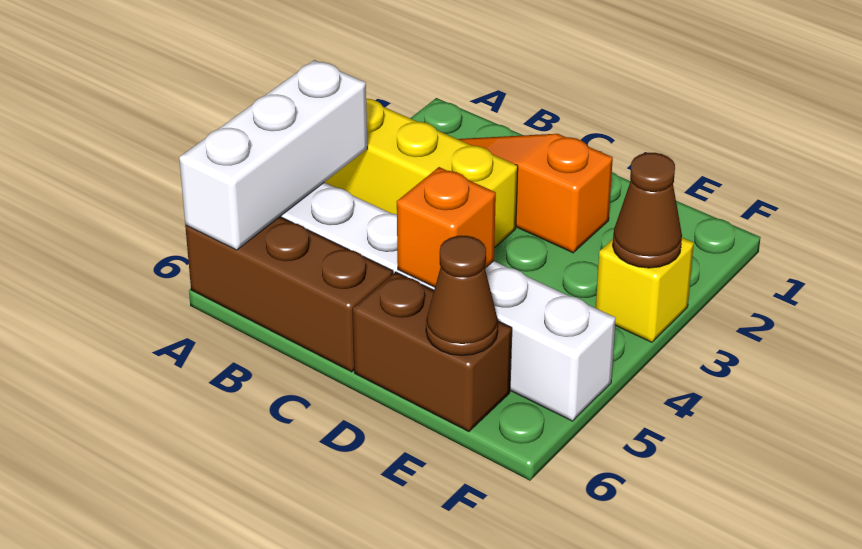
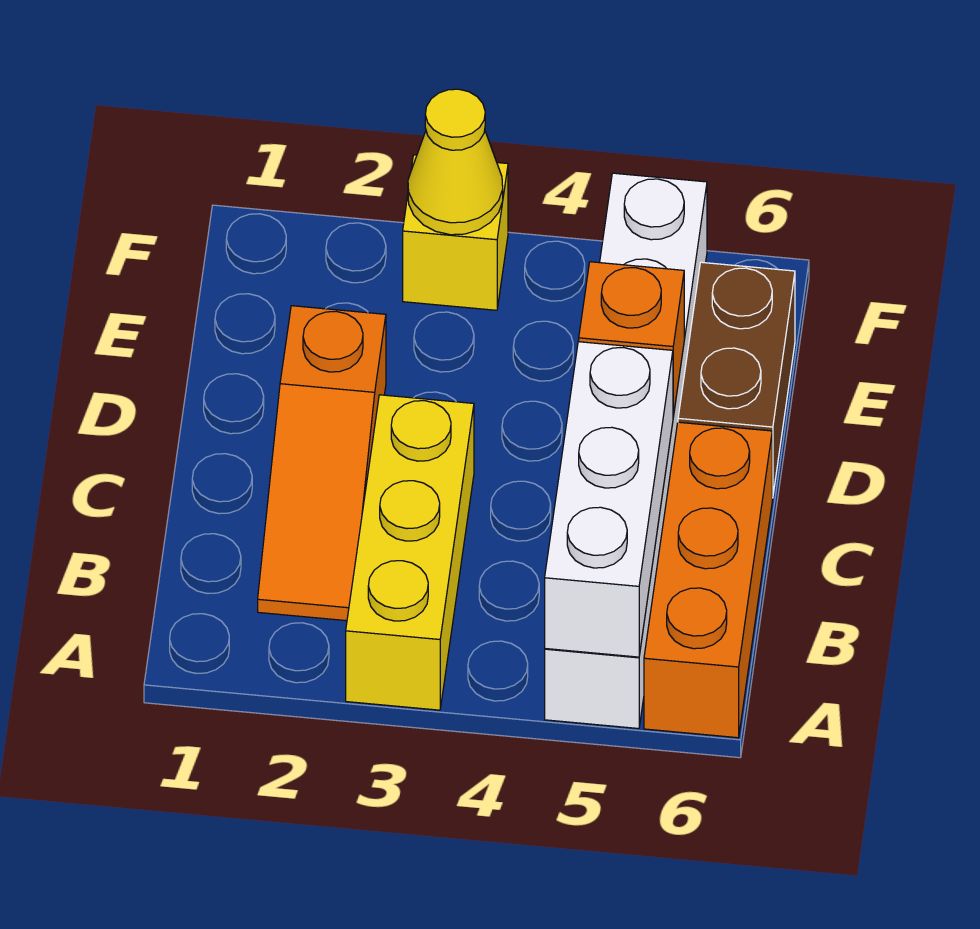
white brick A4:A6 level 2 -> white brick A5:C5 level 2
brown brick A6:C6 level 1 -> orange brick A6:C6 level 1
brown cone E6 level 2 -> none
brown cone F3 level 2 -> yellow cone F3 level 2

